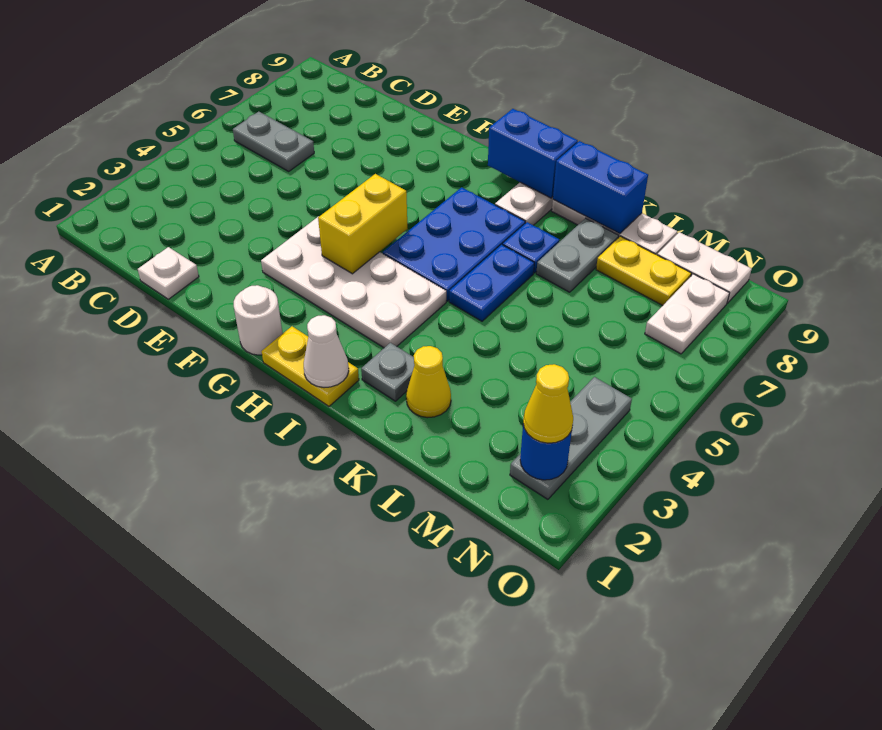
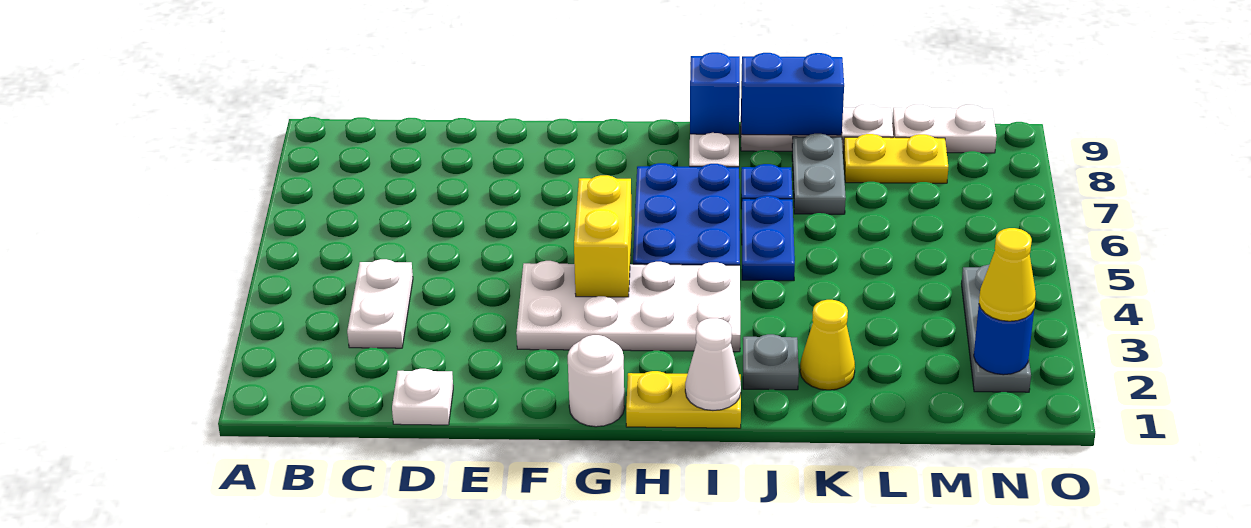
grey plate B6:C6 level 1 -> none
blue brick H9:I9 level 2 -> blue brick I9 level 2
white plate N7:N8 level 1 -> white plate C3:C4 level 1

